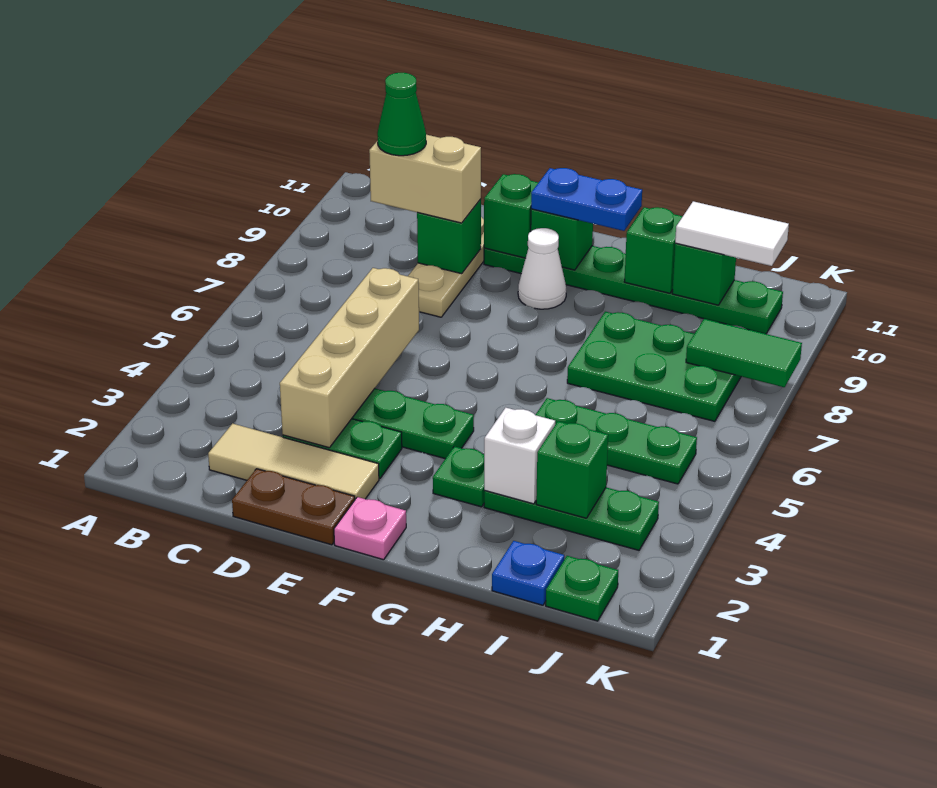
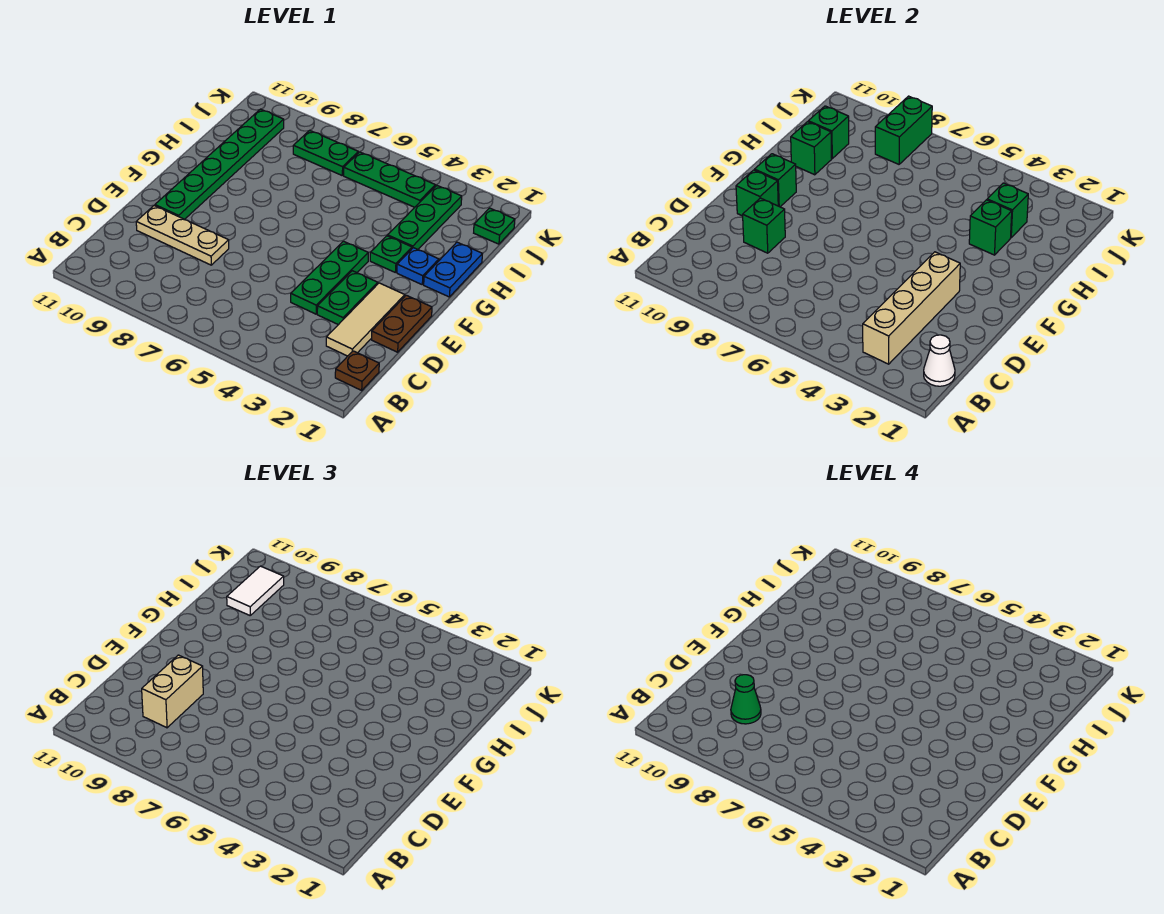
none -> brown plate B1 level 1
tan brick D3:D6 level 2 -> tan brick B3:E3 level 2
pink plate F1 level 1 -> none
white cone F9 level 1 -> white cone B1 level 2
blue plate F10:G10 level 3 -> blue plate G1:H1 level 1
white brick H3 level 2 -> green brick H3 level 2
green plate H5:J5 level 1 -> green plate J4:J6 level 1
green plate H7:J8 level 1 -> green plate J7:J8 level 1
blue plate I1 level 1 -> blue plate G2 level 1
green tile J8:K8 level 2 -> green brick J8:K8 level 2

